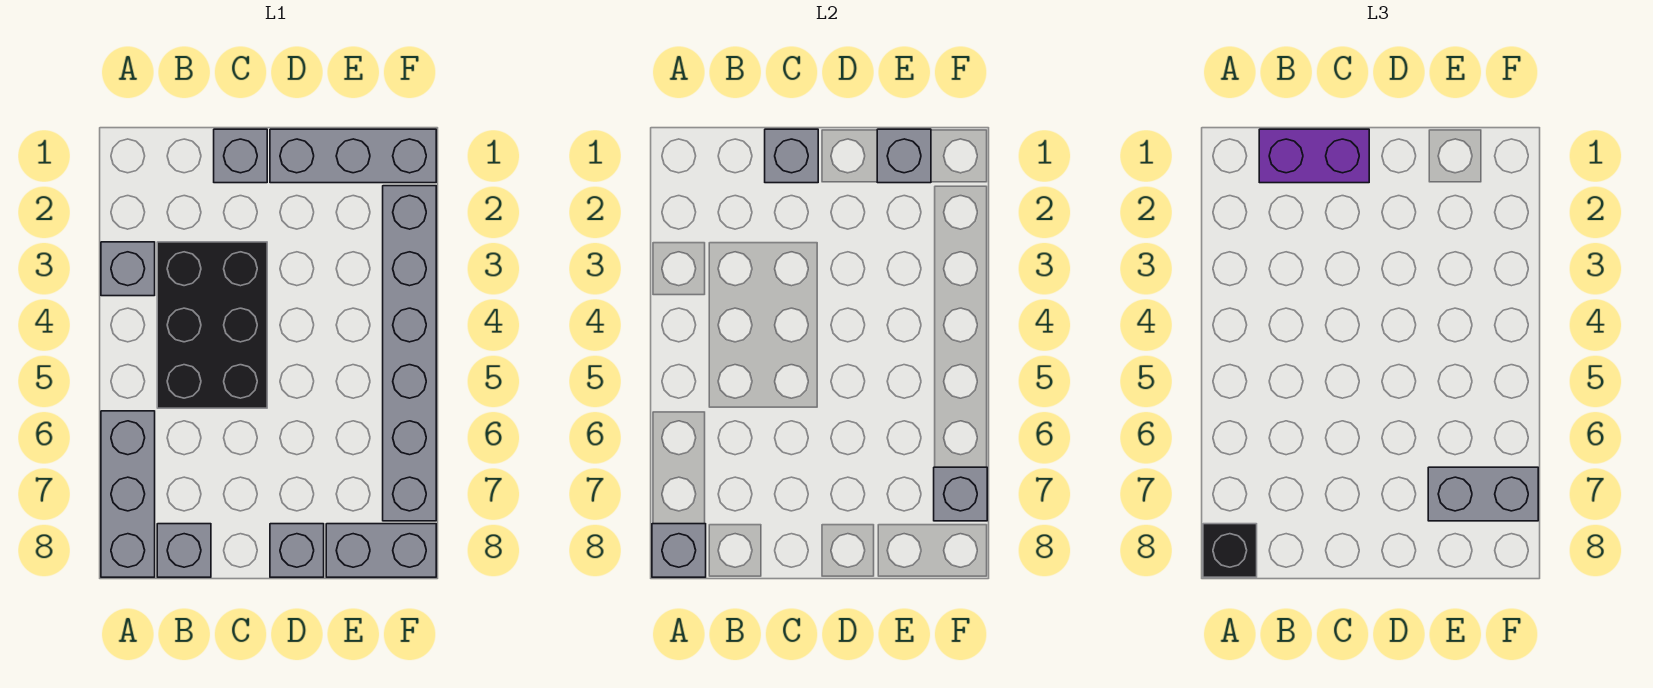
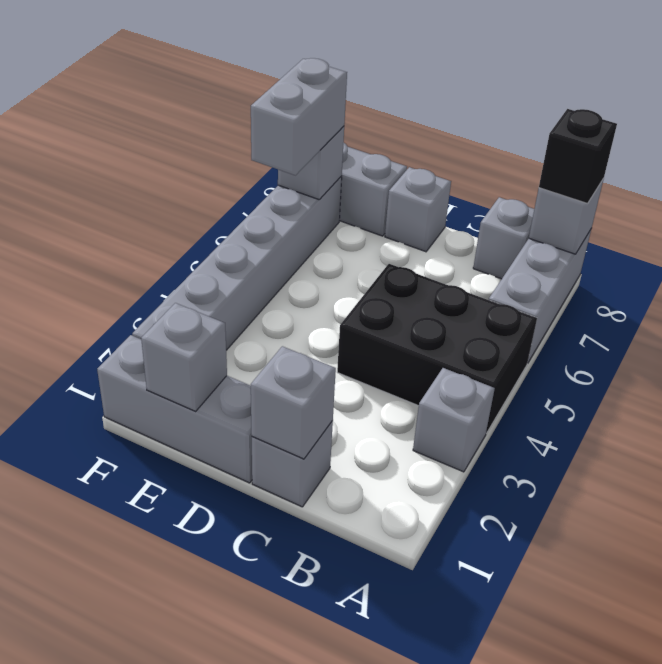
purple brick B1:C1 level 3 -> none
black brick B3:C5 level 1 -> black brick A4:C5 level 1
grey brick E7:F7 level 3 -> grey brick F6:F7 level 3

